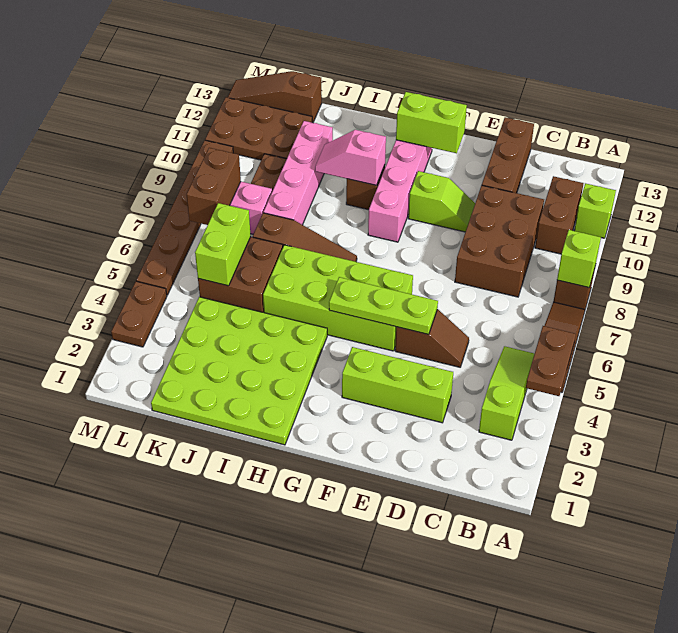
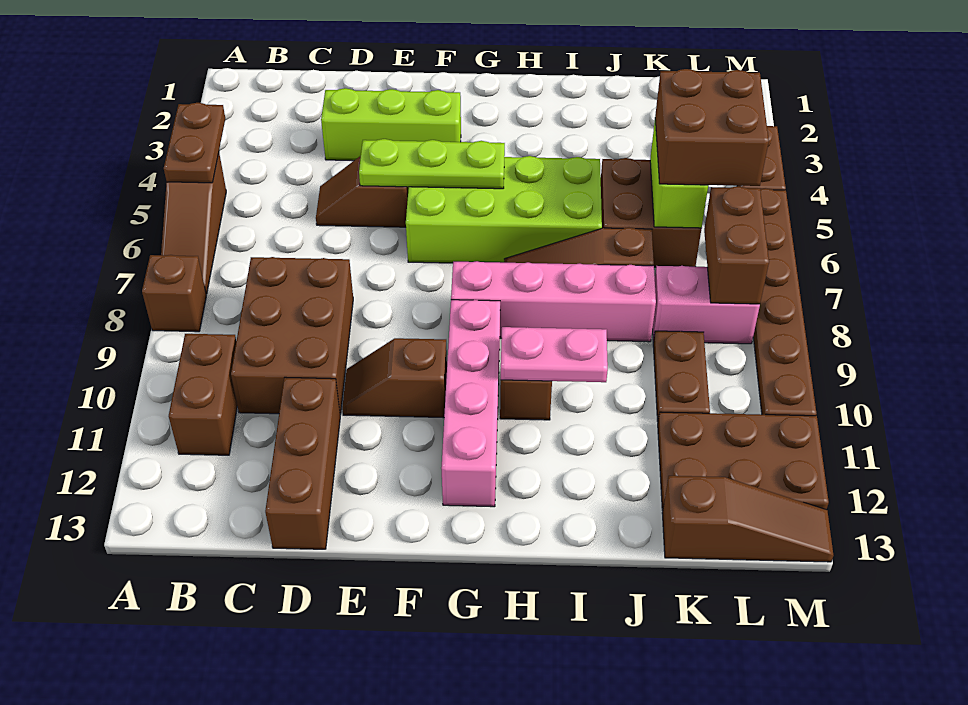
lime brick A8 level 2 -> none
lime brick A11 level 1 -> none
lime slope B3:B5 level 1 top 3 -> none
lime slope E10:F10 level 1 top F -> brown slope E10:F10 level 1 top F
lime brick F12:G12 level 2 -> none
lime plate H1:K4 level 1 -> none
pink slope H10:I10 level 2 top H -> pink plate H10:I10 level 2
pink brick J8:J11 level 1 -> pink brick G8:J8 level 1
none -> brown brick K5:L6 level 3

